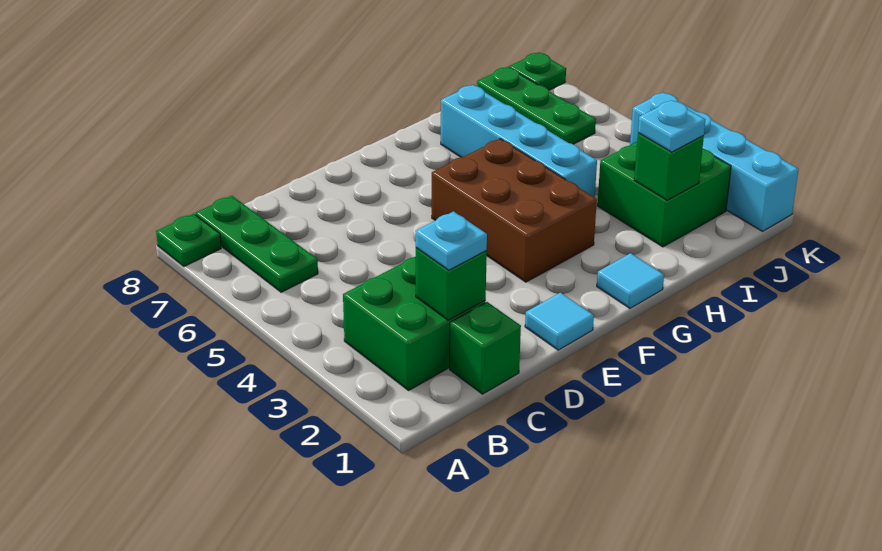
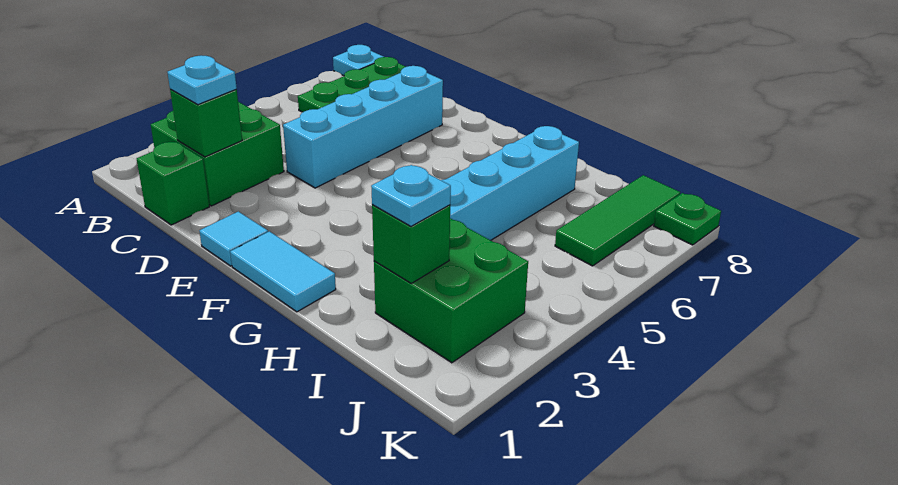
green plate A8 level 1 -> cyan plate A8 level 1
brown brick F3:G5 level 1 -> none
cyan tile G1 level 1 -> cyan tile F1:G1 level 1
green plate J6:J8 level 1 -> green tile J6:J8 level 1
cyan brick K1:K4 level 1 -> cyan brick D4:D7 level 1

